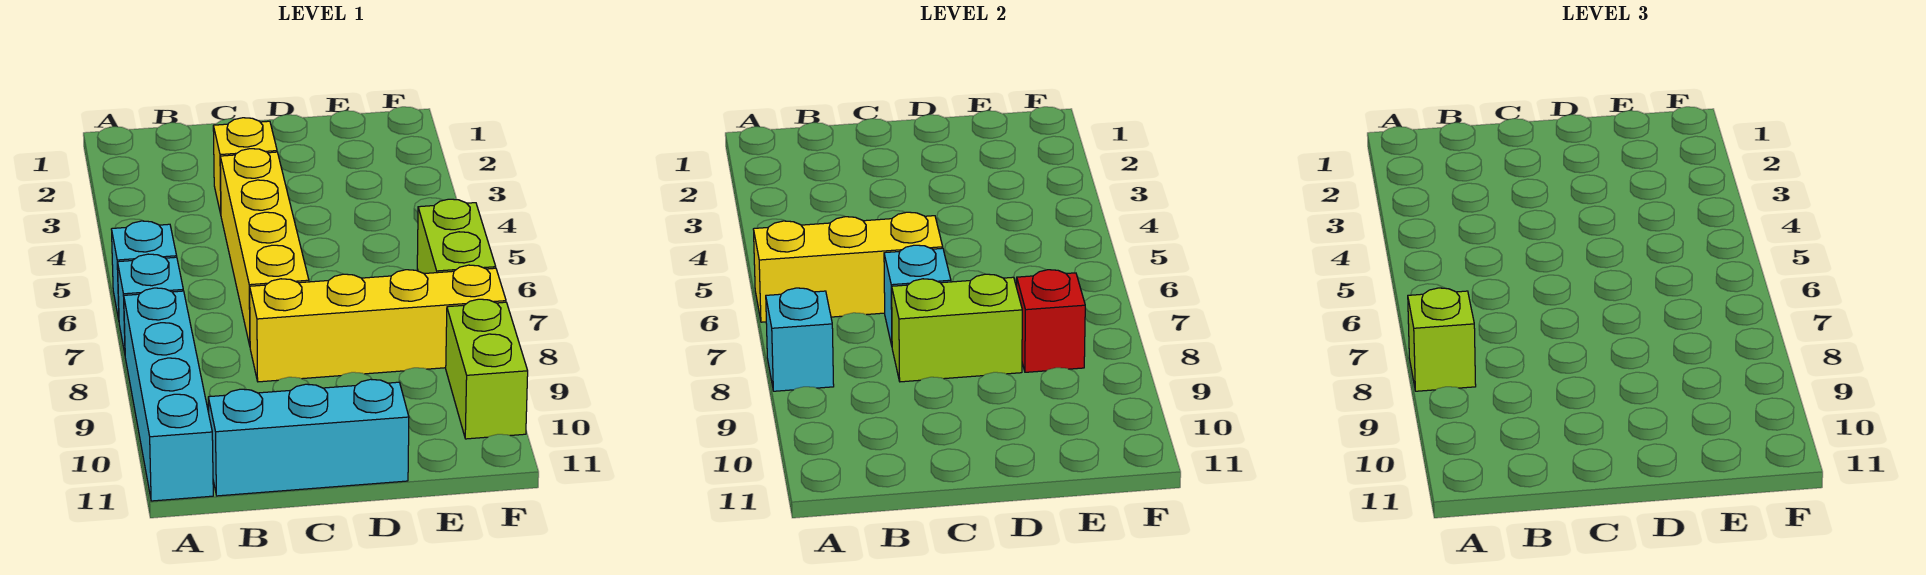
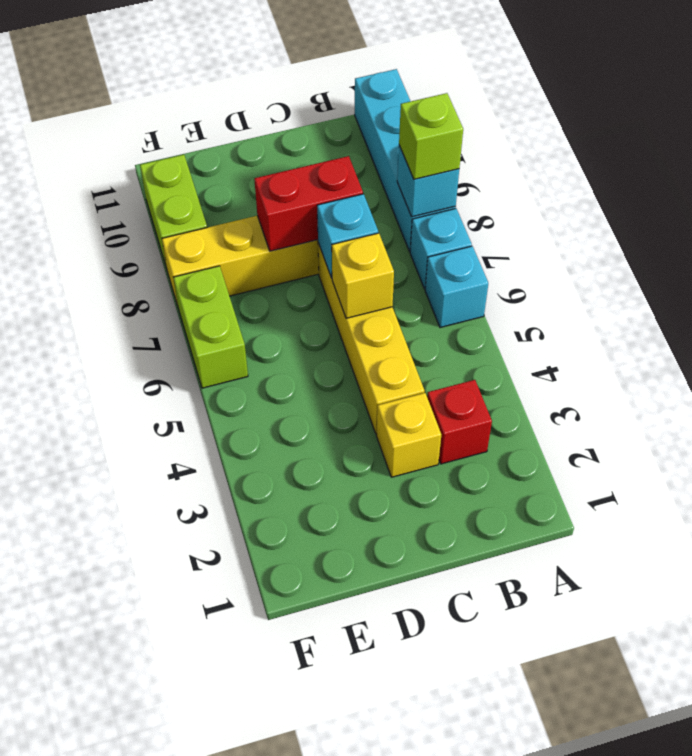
yellow brick A6:C6 level 2 -> yellow brick C6 level 2
cyan brick B11:D11 level 1 -> none
lime brick C8:D8 level 2 -> red brick C8:D8 level 2
red brick E8 level 2 -> red brick B3 level 1

